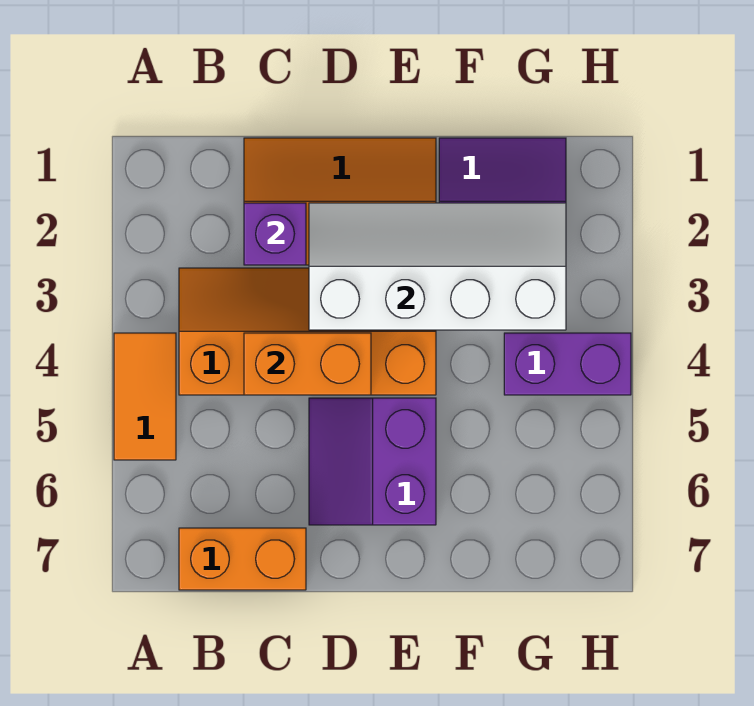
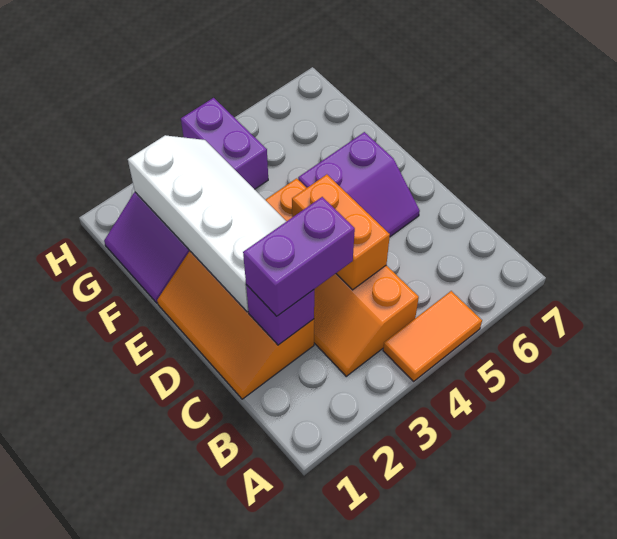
orange brick B7:C7 level 1 -> none
none -> purple brick C2:C3 level 3
white slope D2:G3 level 2 top 3 -> white slope D2:G3 level 2 top 2

